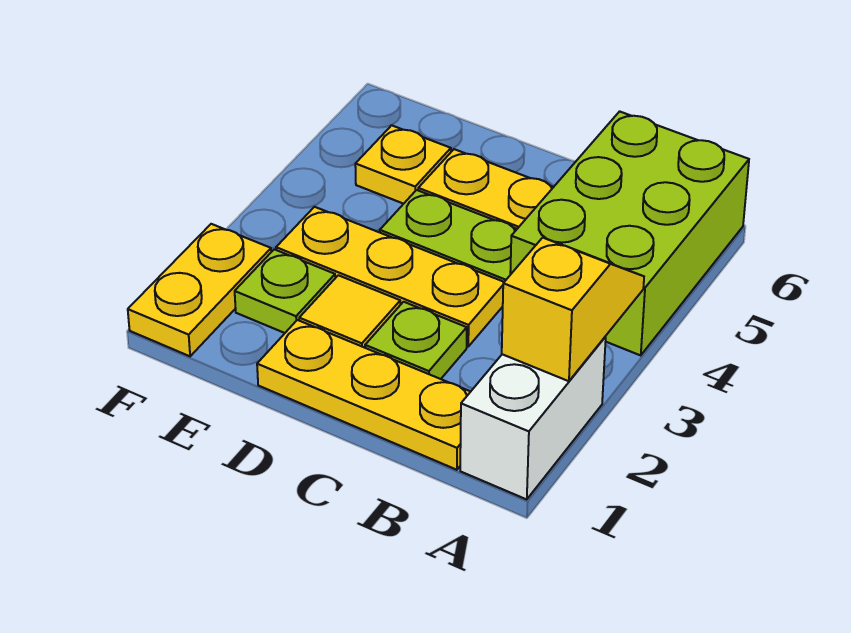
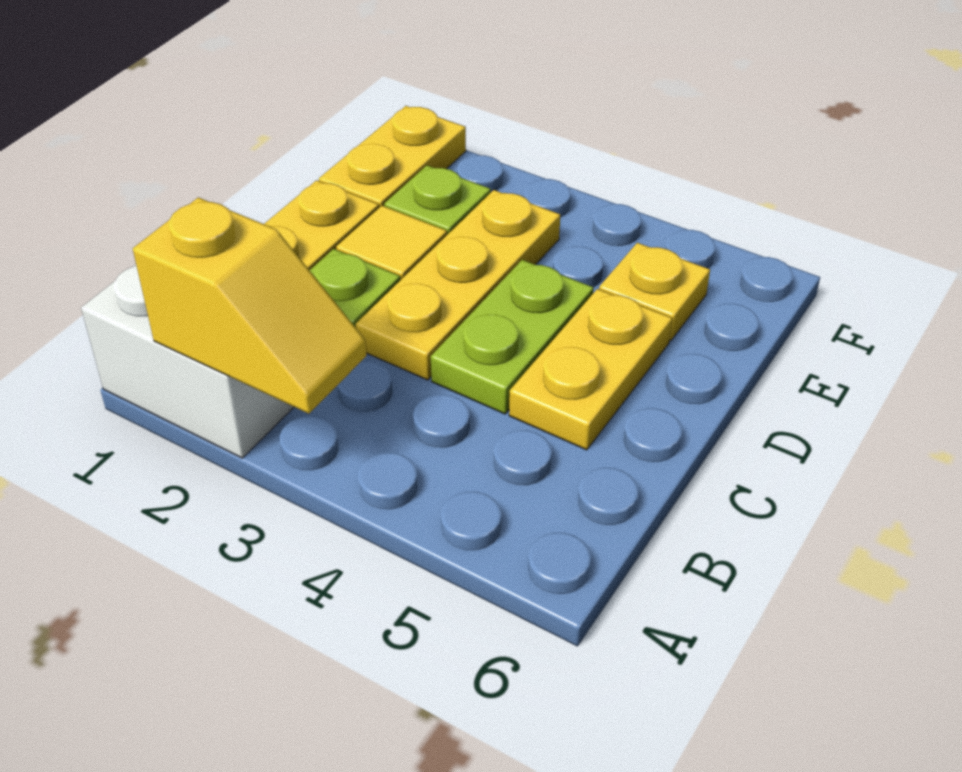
lime brick A4:B6 level 1 -> none
yellow plate F1:F2 level 1 -> yellow plate E1:F1 level 1

